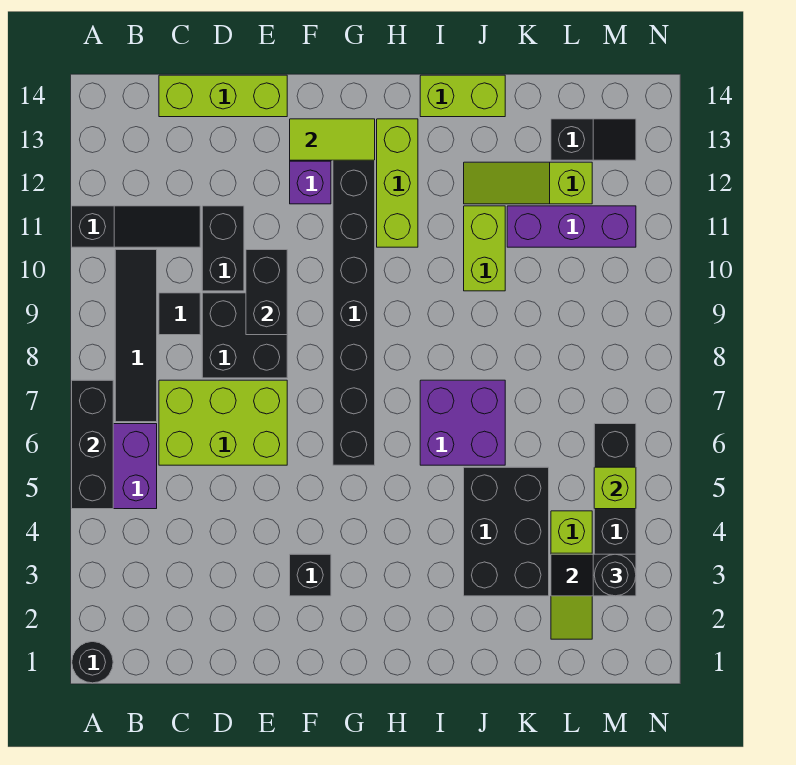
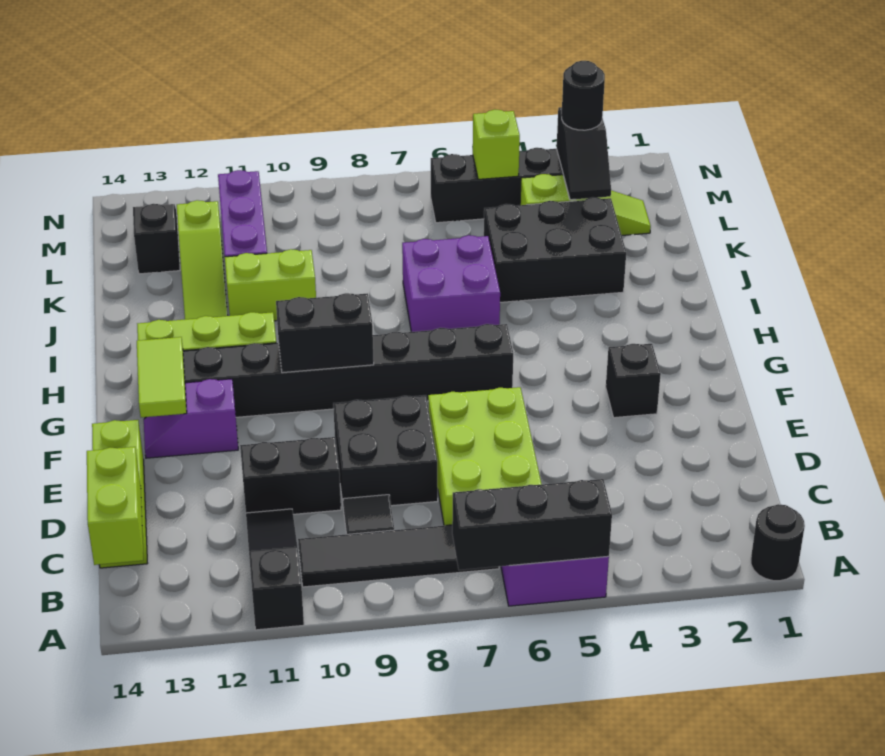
black brick E9:E10 level 2 -> black brick G9:G10 level 2
lime brick I14:J14 level 1 -> lime brick B14:C14 level 2

